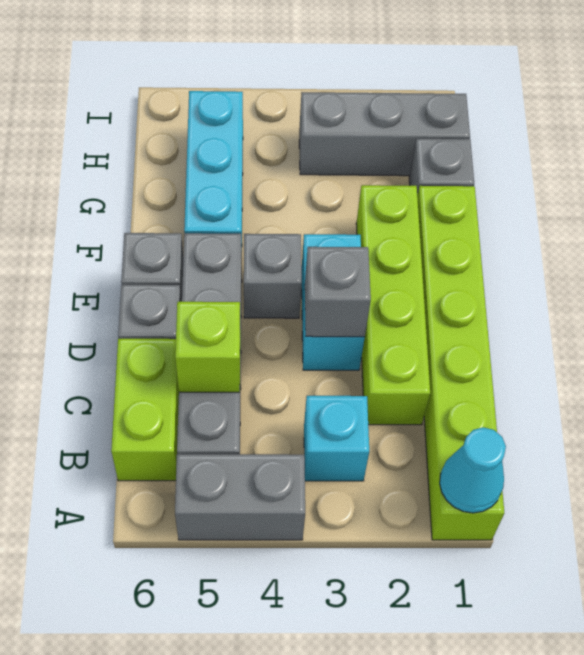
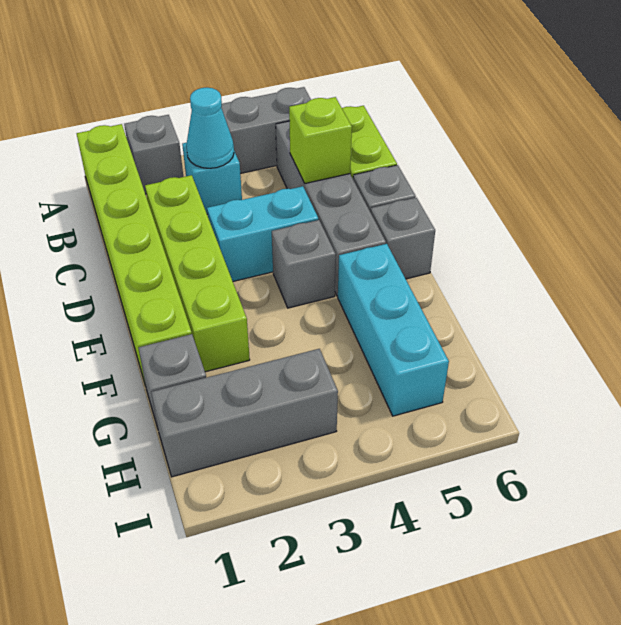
cyan cone A1 level 2 -> cyan cone B3 level 2
cyan brick D3:E3 level 1 -> cyan brick D3:D4 level 1
grey brick D3 level 2 -> grey brick A2 level 1

